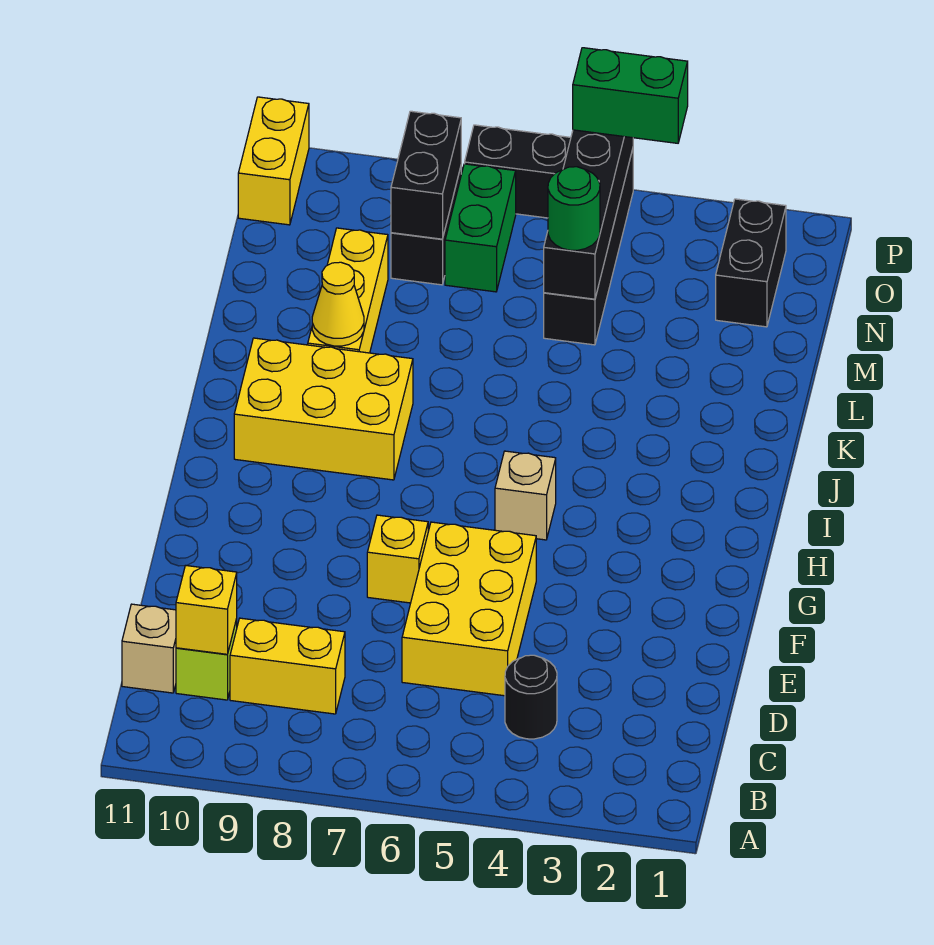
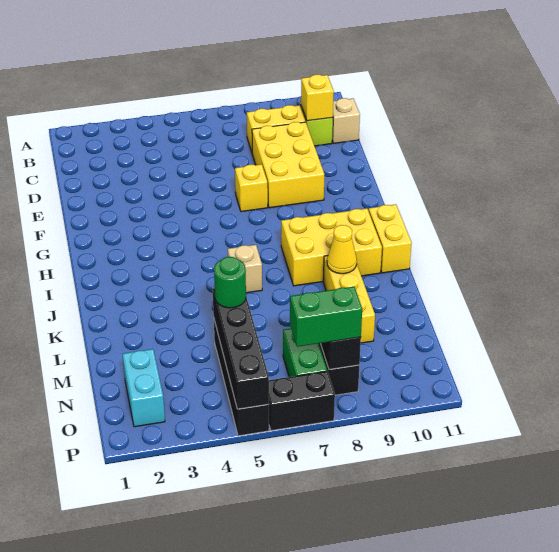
black round brick C4 level 1 -> none
yellow brick D5:F6 level 1 -> yellow brick D8:F9 level 1
tan brick H5 level 1 -> tan brick J6 level 1
black brick N2:O2 level 1 -> cyan brick N2:O2 level 1
yellow brick O11:P11 level 1 -> yellow brick I11:J11 level 1
green brick P4:P5 level 3 -> green brick O7:O8 level 3

